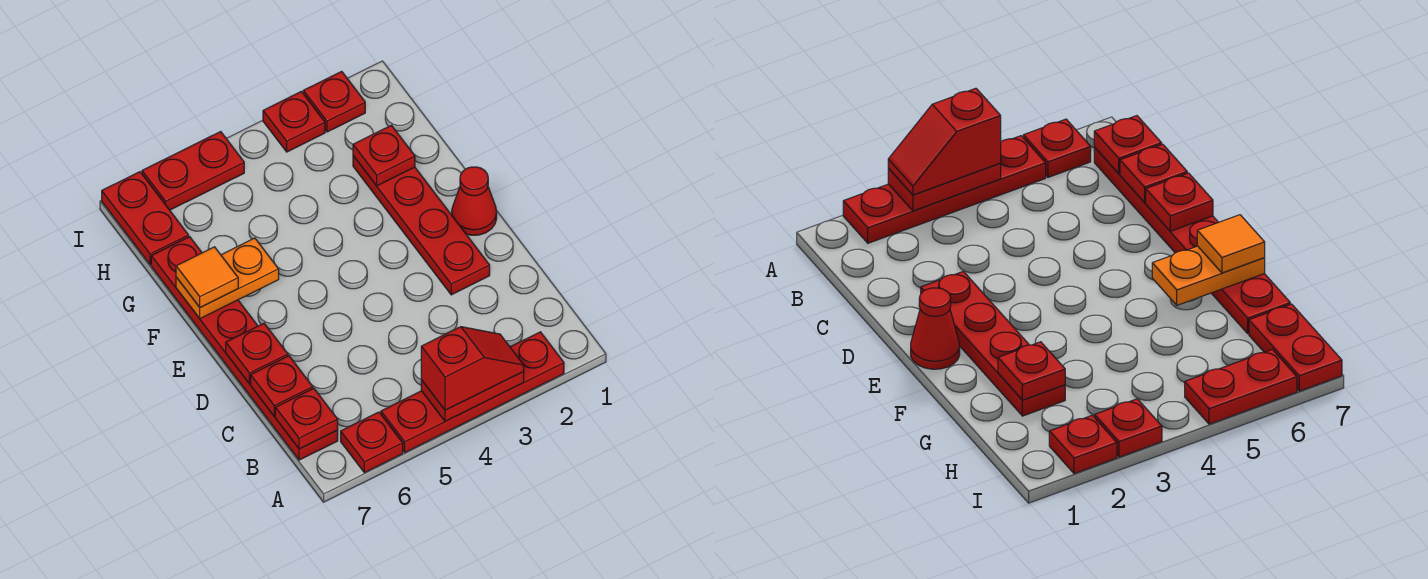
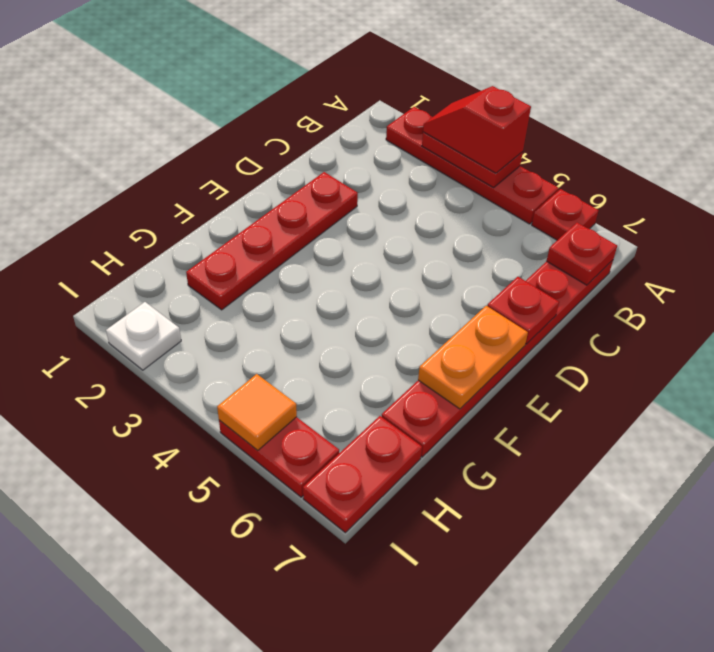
red plate C7 level 2 -> none
red cone E1 level 1 -> none
orange plate F6:F7 level 2 -> orange plate E7:F7 level 2
orange tile F7 level 3 -> orange tile I5 level 2
red plate G2 level 2 -> none
red plate I2 level 1 -> white plate I2 level 1
red plate I3 level 1 -> none

